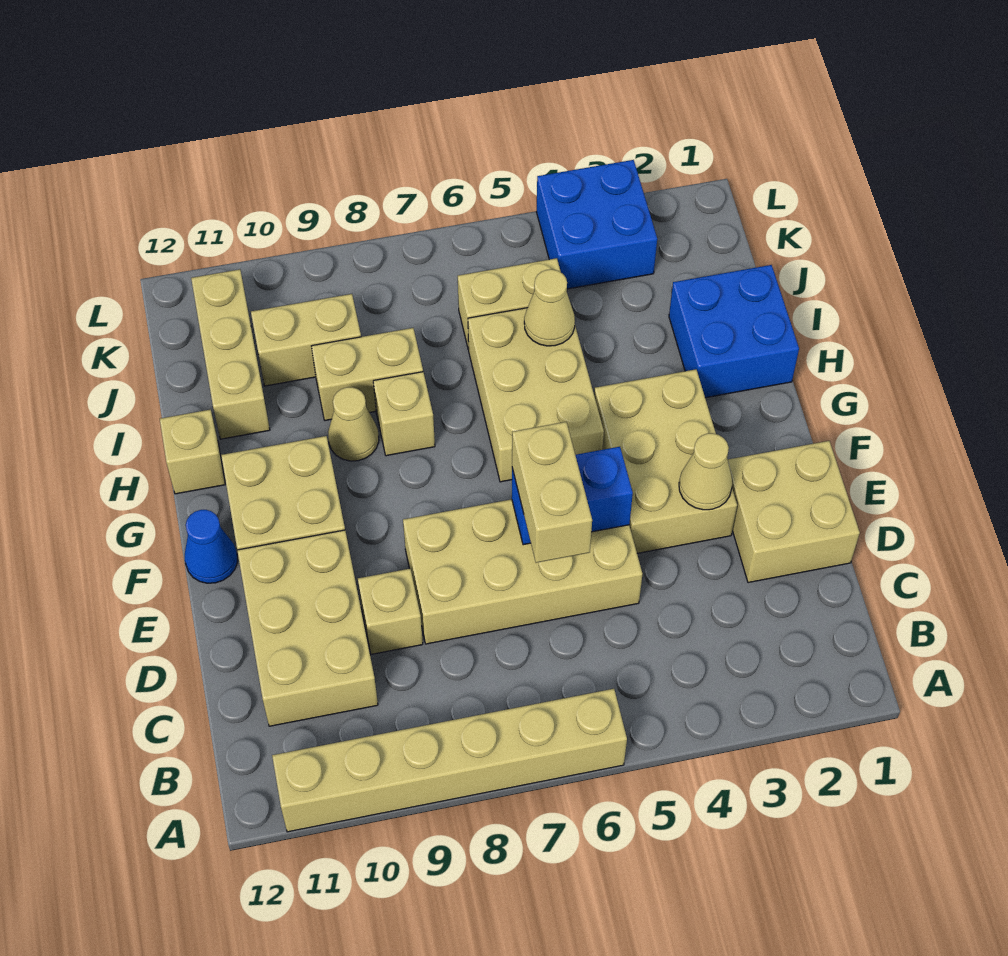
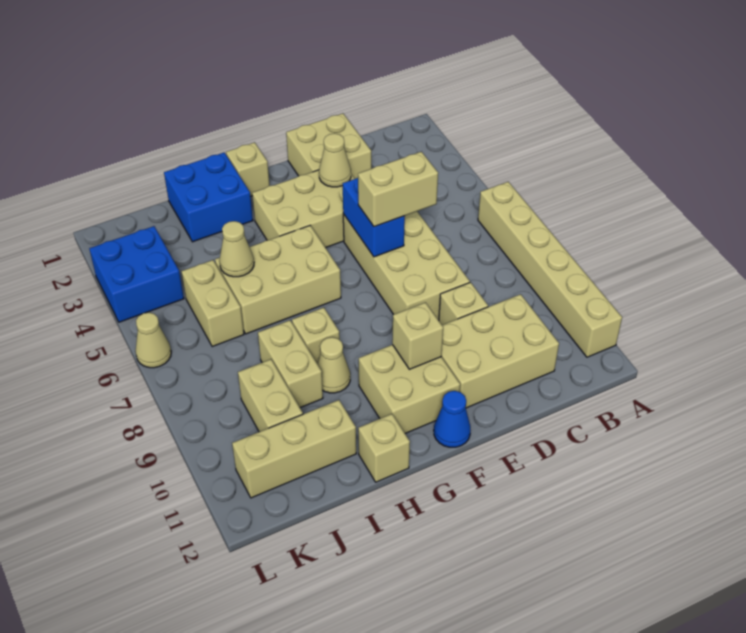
none -> tan brick F10 level 2
none -> tan brick G1 level 1
none -> tan cone L6 level 1

